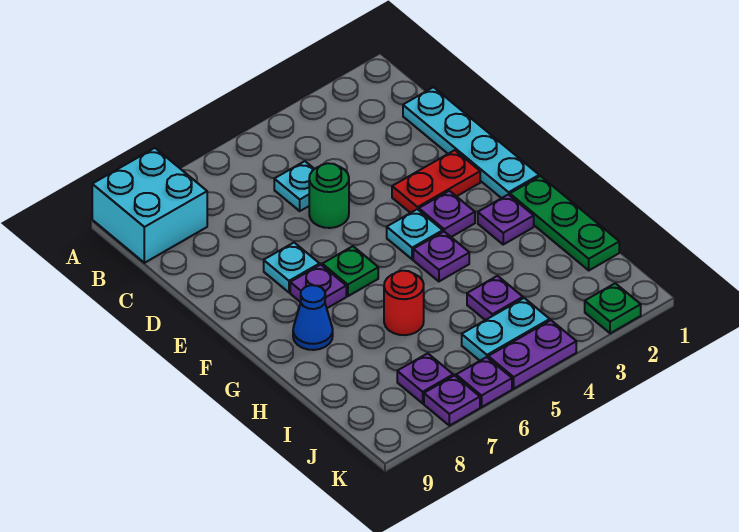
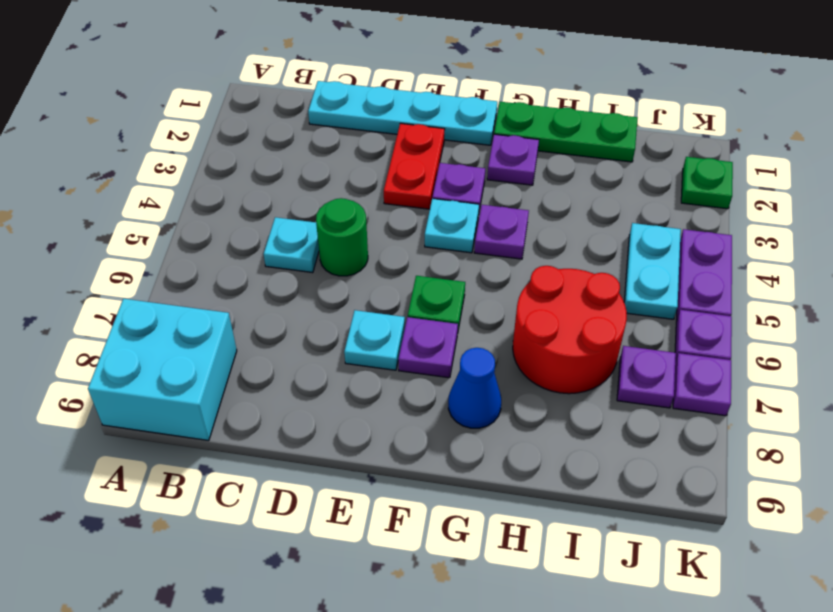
red round brick H6 level 1 -> red round brick H6:I7 level 1
purple plate I4 level 1 -> none

